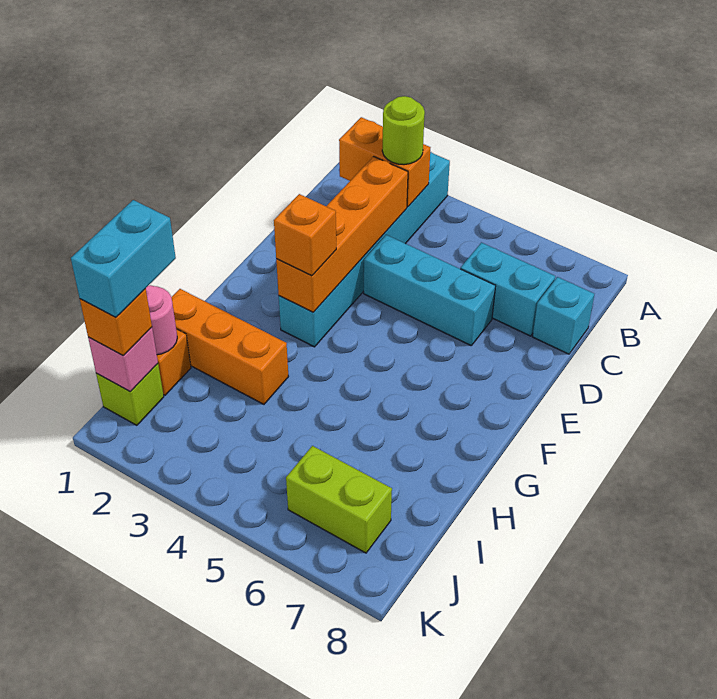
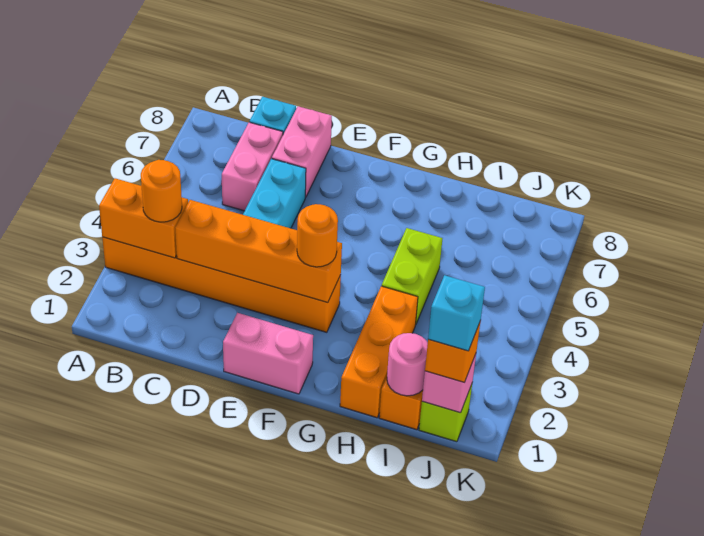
cyan brick A3:F3 level 1 -> orange brick A3:F3 level 1
orange brick B2:B3 level 2 -> orange brick A3:B3 level 2
lime round brick B3 level 3 -> orange round brick B3 level 3
cyan brick C6:C7 level 1 -> pink brick C6:C7 level 1
none -> pink brick D7:D8 level 1
none -> pink brick E1:F1 level 1
orange brick F3 level 3 -> orange round brick F3 level 3
cyan brick I1:J1 level 4 -> cyan brick J1 level 4
lime brick J6:J7 level 1 -> lime brick H4:H5 level 1

